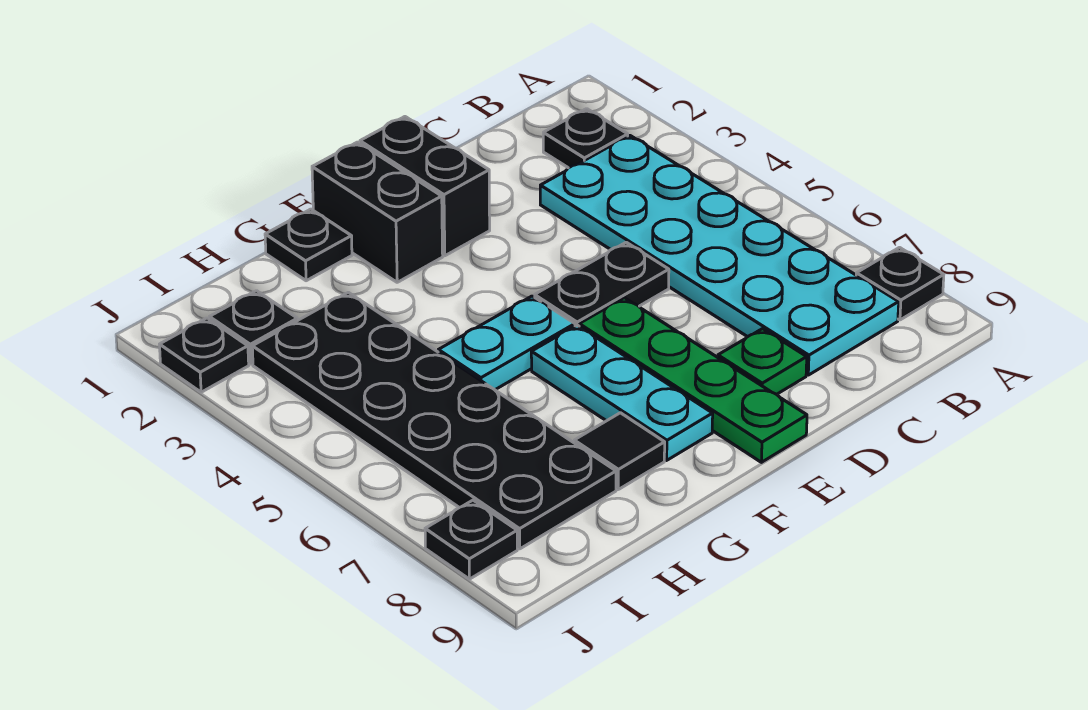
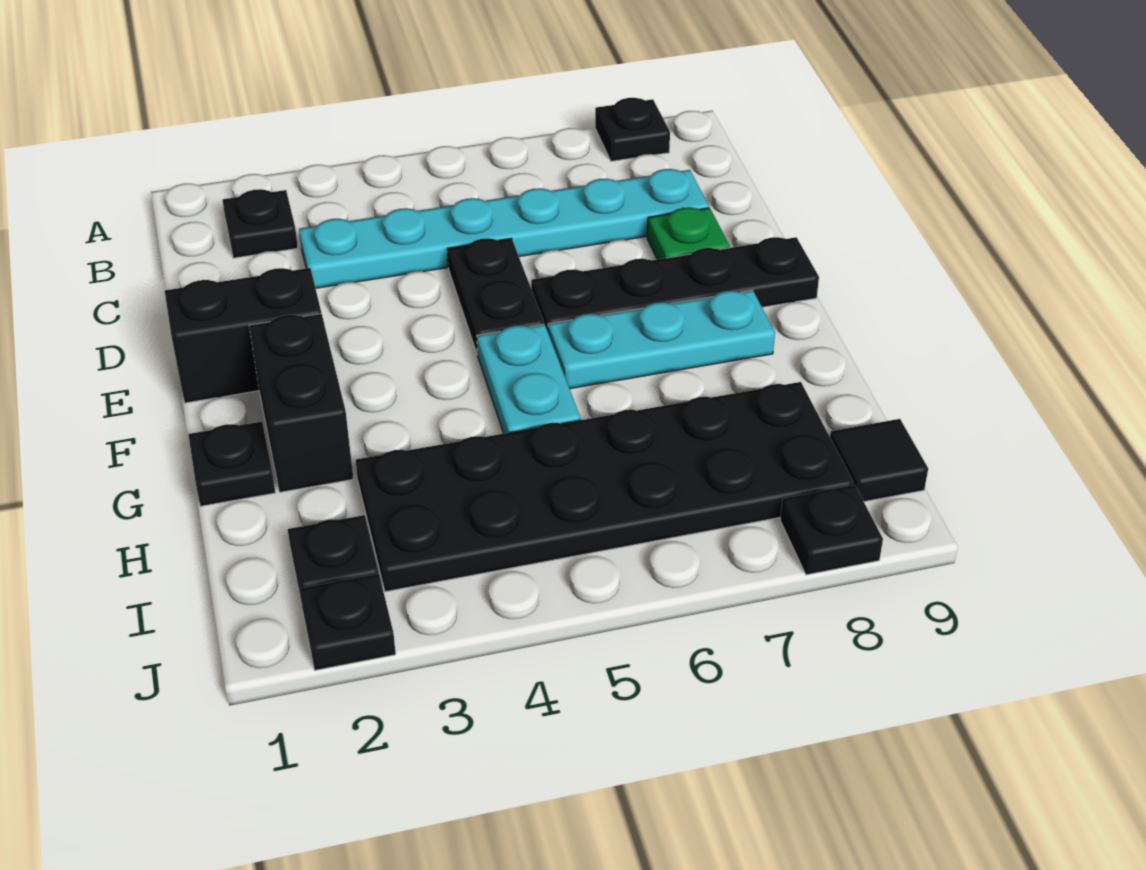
cyan plate B3:C8 level 1 -> cyan plate C3:C8 level 1
green plate E6:E9 level 1 -> black plate E6:E9 level 1
black brick F1:F2 level 1 -> black brick F2:G2 level 1
black tile G8 level 1 -> black tile I9 level 1

